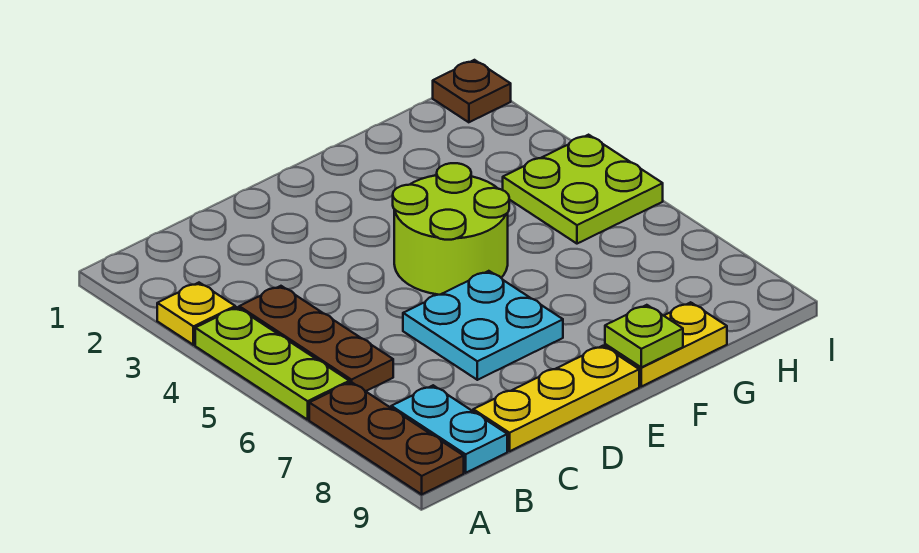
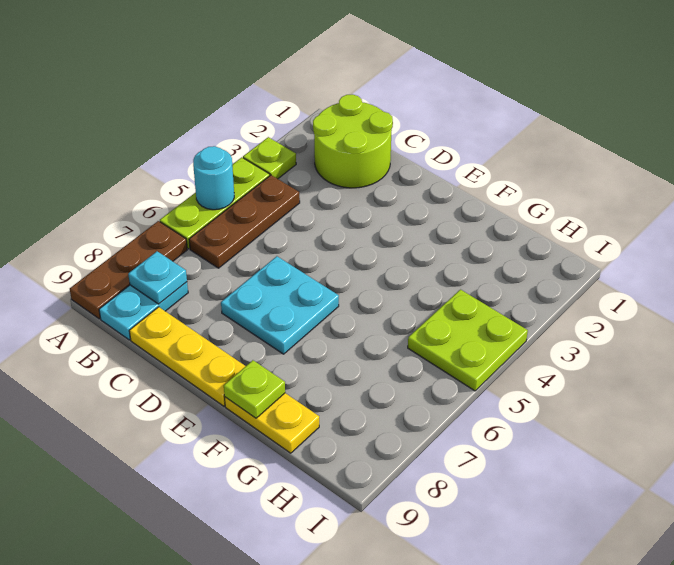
yellow plate A3 level 1 -> lime plate A3 level 1
none -> cyan round brick A5 level 2
none -> cyan plate B8 level 2
lime round brick E4:F5 level 1 -> lime round brick B1:C2 level 1
brown plate I1 level 1 -> none

